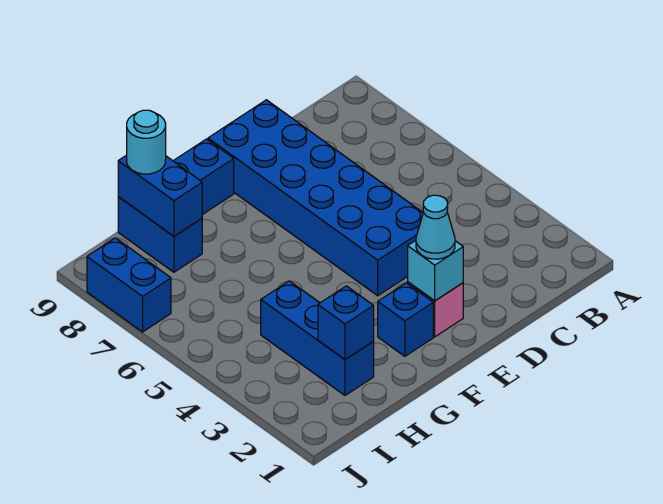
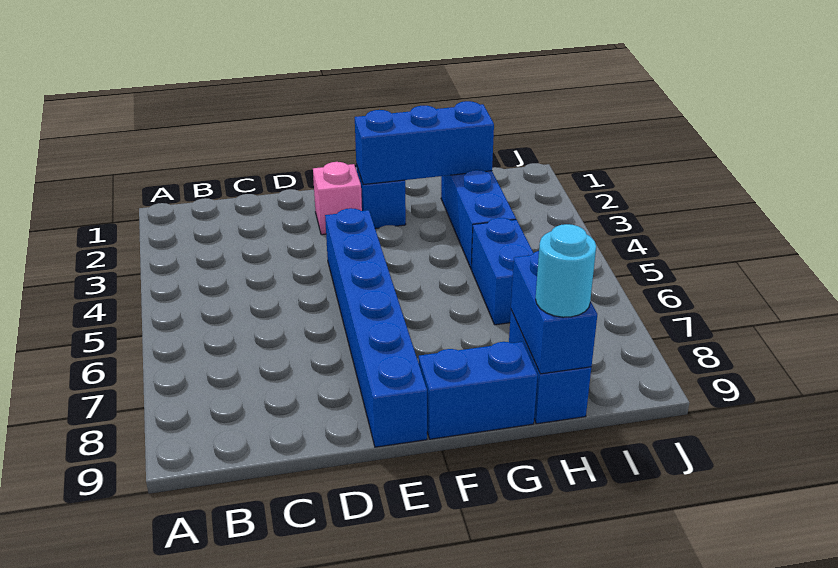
blue brick D4:E9 level 1 -> blue brick E4:E9 level 1
cyan brick E2 level 2 -> none
cyan cone E2 level 3 -> none
blue brick H2 level 2 -> blue brick F2:H2 level 2
blue brick J7:J8 level 1 -> blue brick H5:H6 level 1

